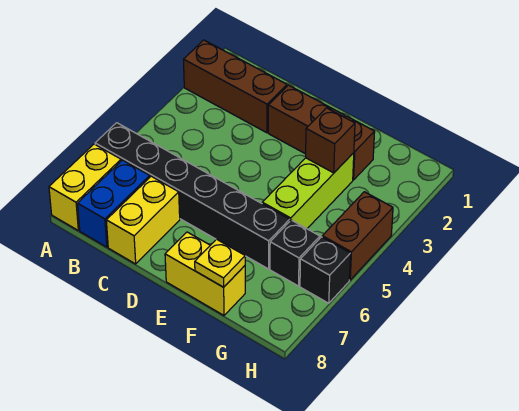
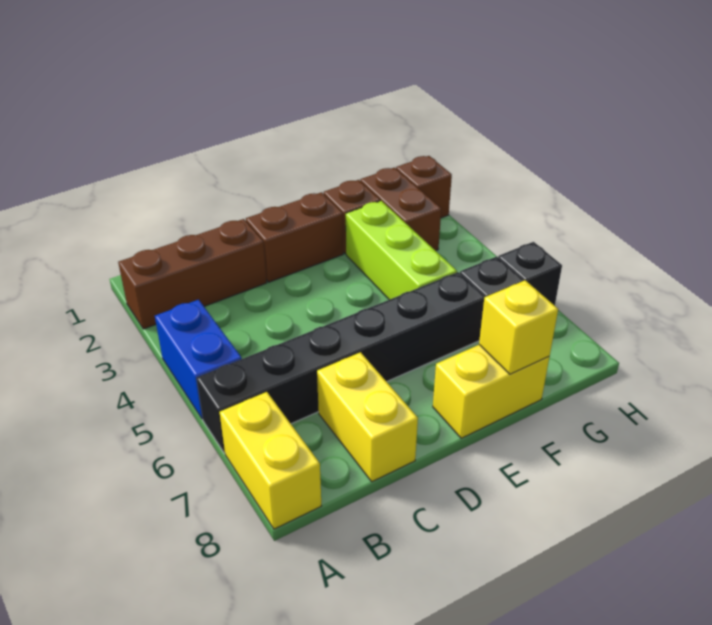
blue brick B7:B8 level 1 -> blue brick A4:A5 level 1
brown brick F3 level 2 -> brown brick H2 level 1
yellow plate F8 level 2 -> yellow brick F8 level 2
brown brick H4:H5 level 1 -> brown brick G2:G3 level 1

